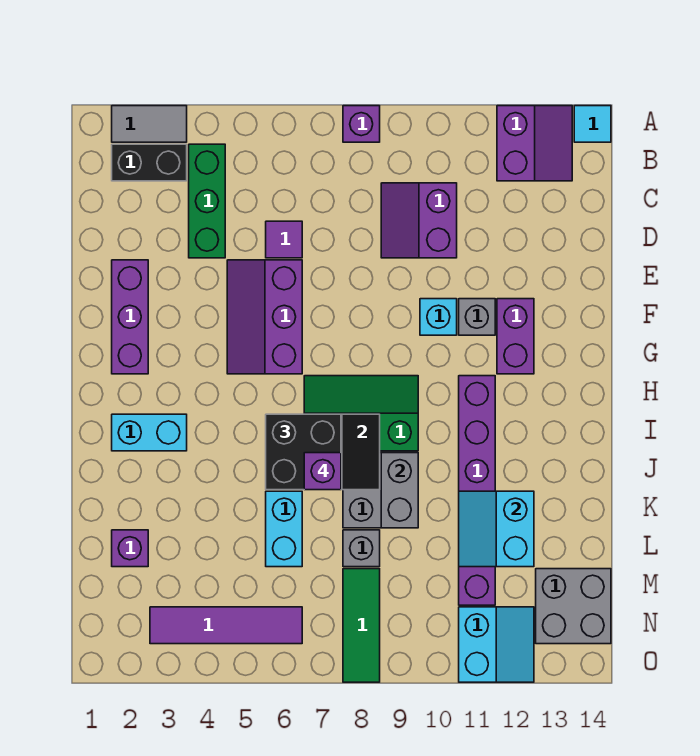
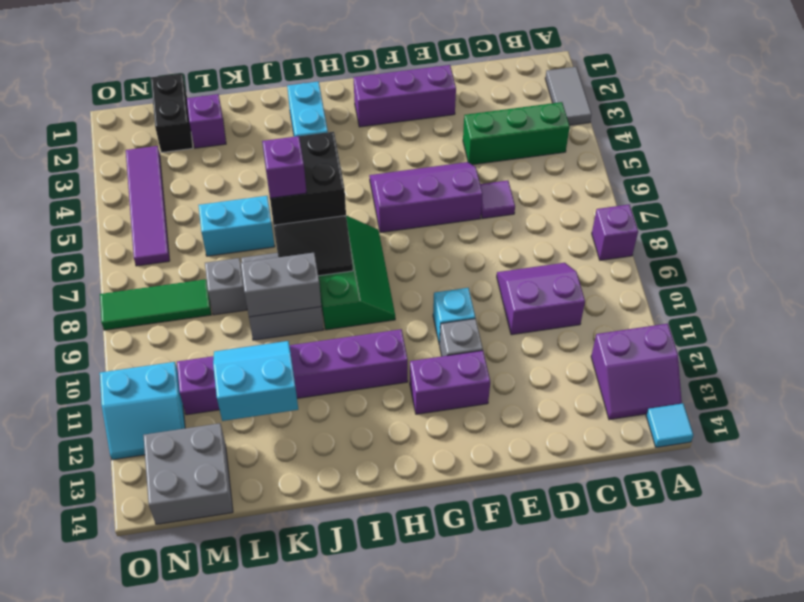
black brick B2:B3 level 1 -> black brick M1:M2 level 1

